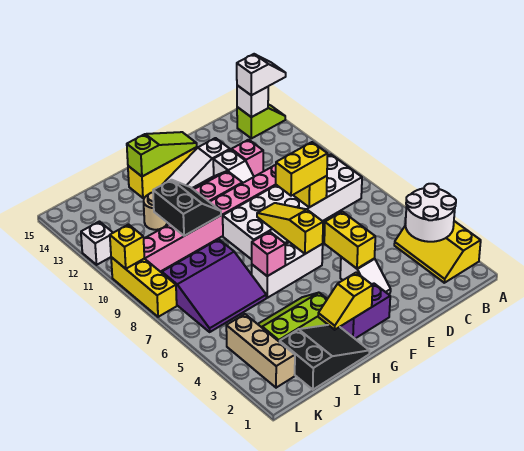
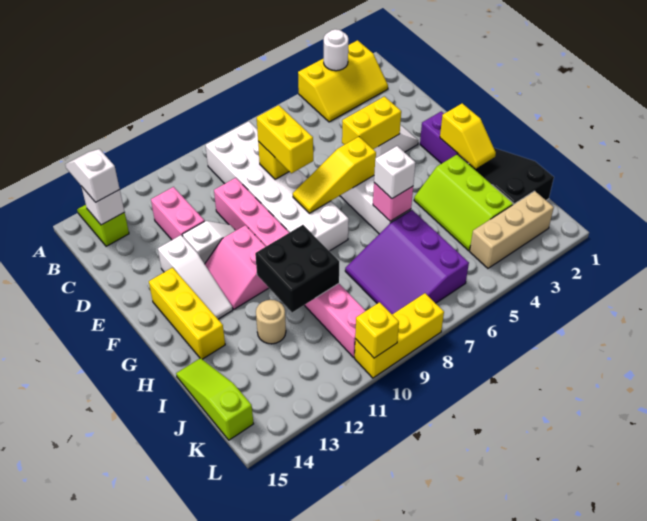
white round brick A3:B4 level 2 -> white round brick A3 level 2
pink brick D12 level 1 -> pink brick C12:D12 level 1
lime slope F14:H14 level 2 top H -> lime slope I15:K15 level 1 top K
black slope H10:I11 level 2 top I -> black brick H10:I11 level 2
purple slope I6:K8 level 1 top 8 -> purple slope I6:K8 level 1 top 6
white brick L12 level 1 -> white brick H6 level 3

